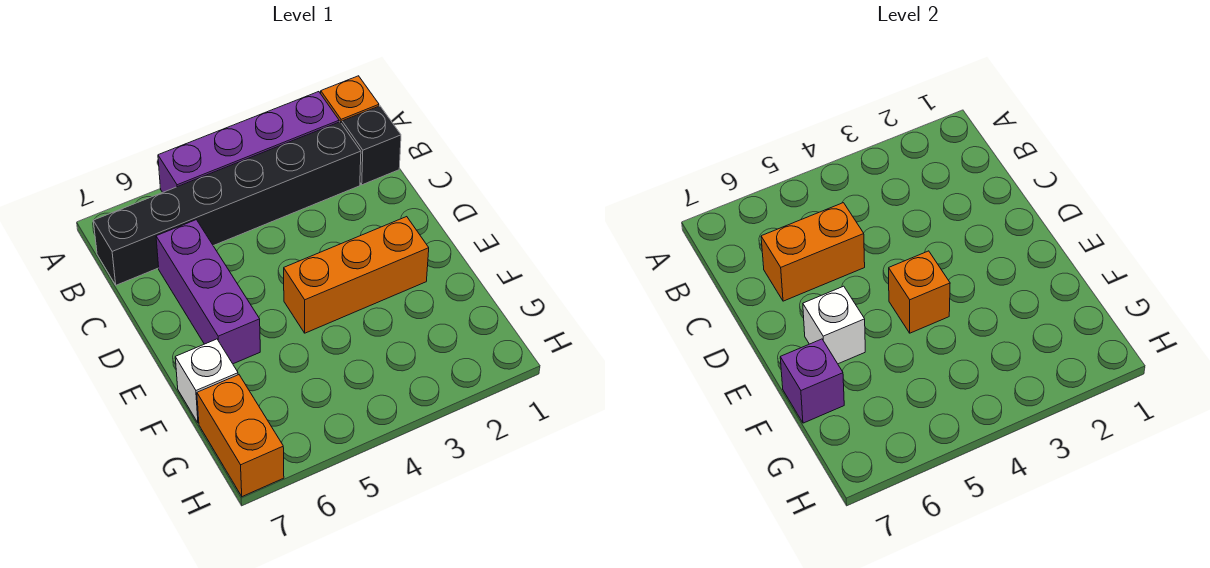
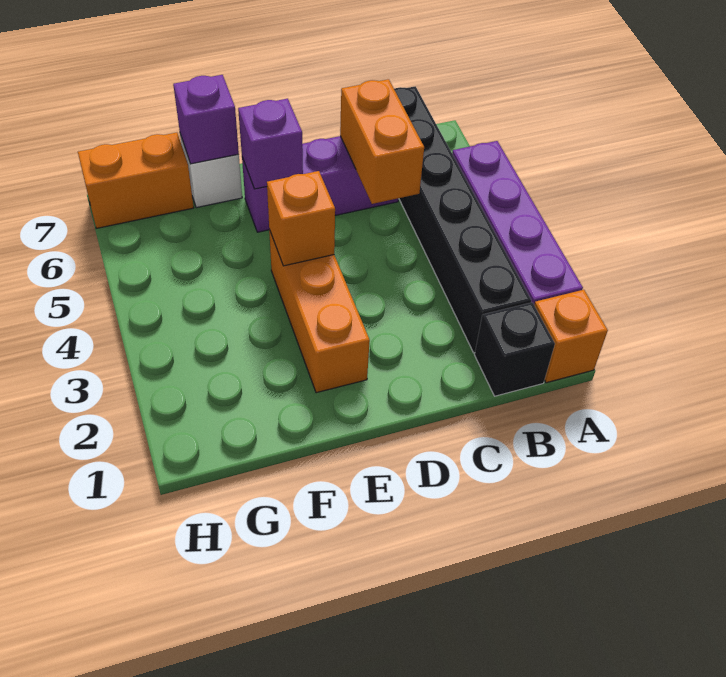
white brick E6 level 2 -> purple brick E6 level 2

